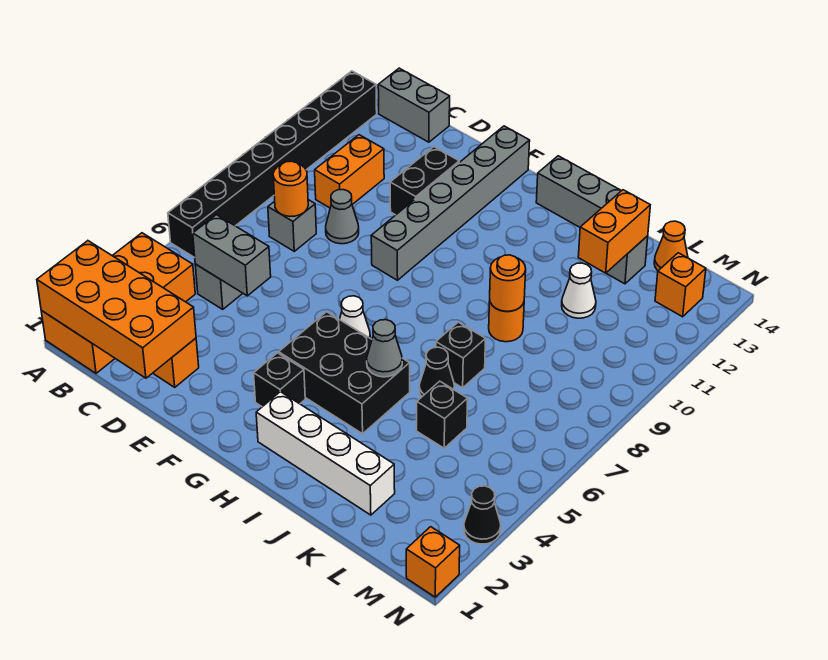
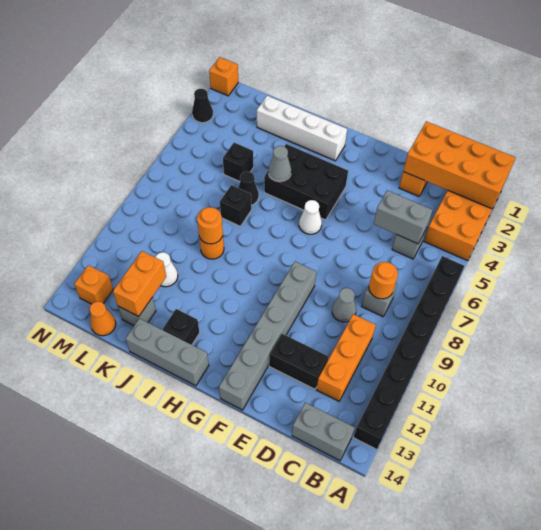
orange brick C10:C11 level 1 -> orange brick C10:C12 level 1
black brick E11:E12 level 1 -> black brick D12:E12 level 1
black brick G3 level 1 -> black brick I13 level 1

